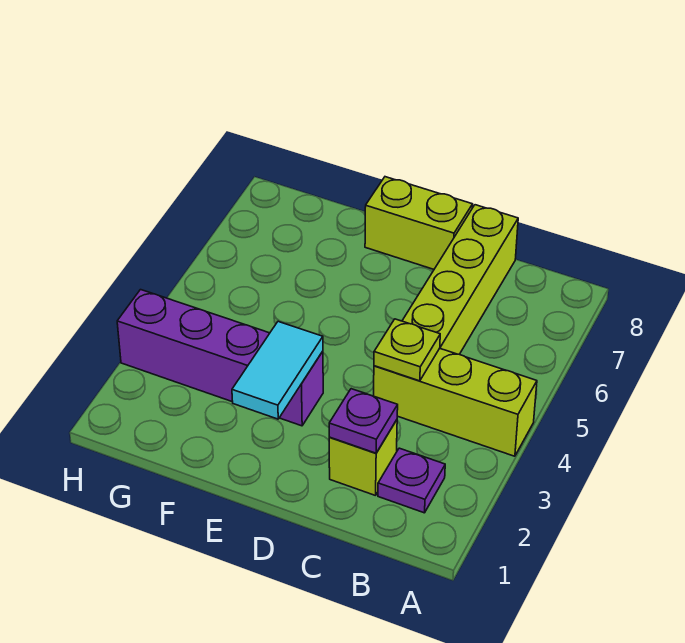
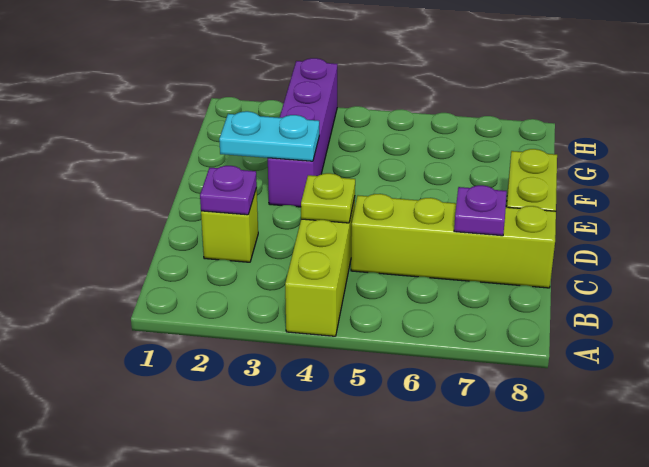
purple plate B2 level 1 -> purple plate C7 level 2
cyan tile E2:E3 level 2 -> cyan plate E2:E3 level 2

